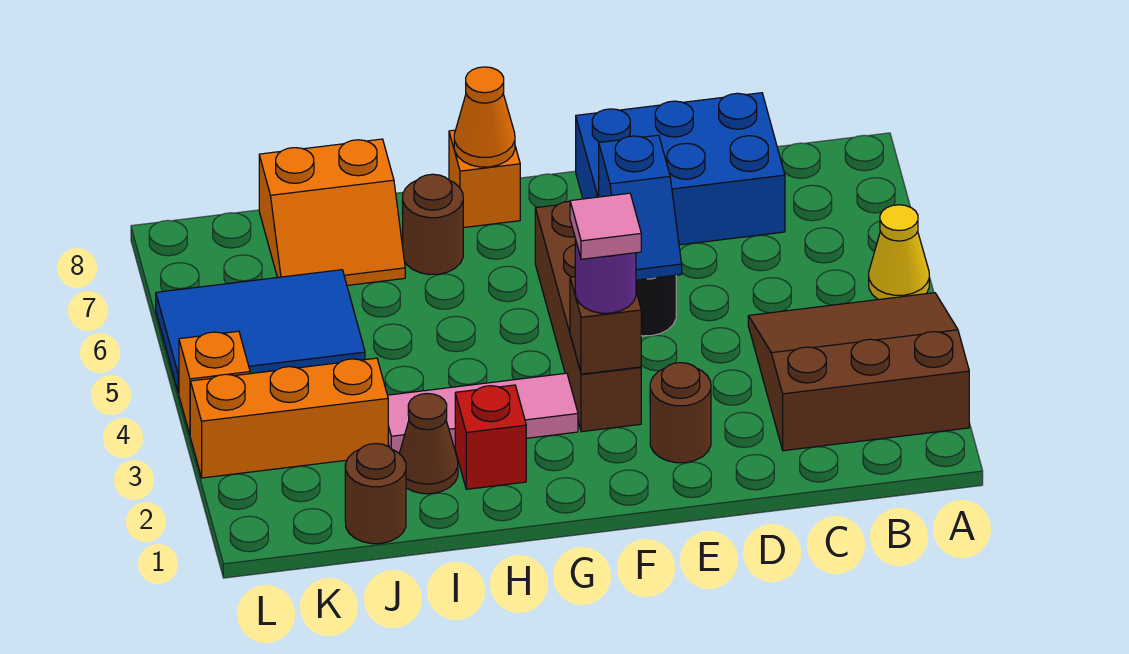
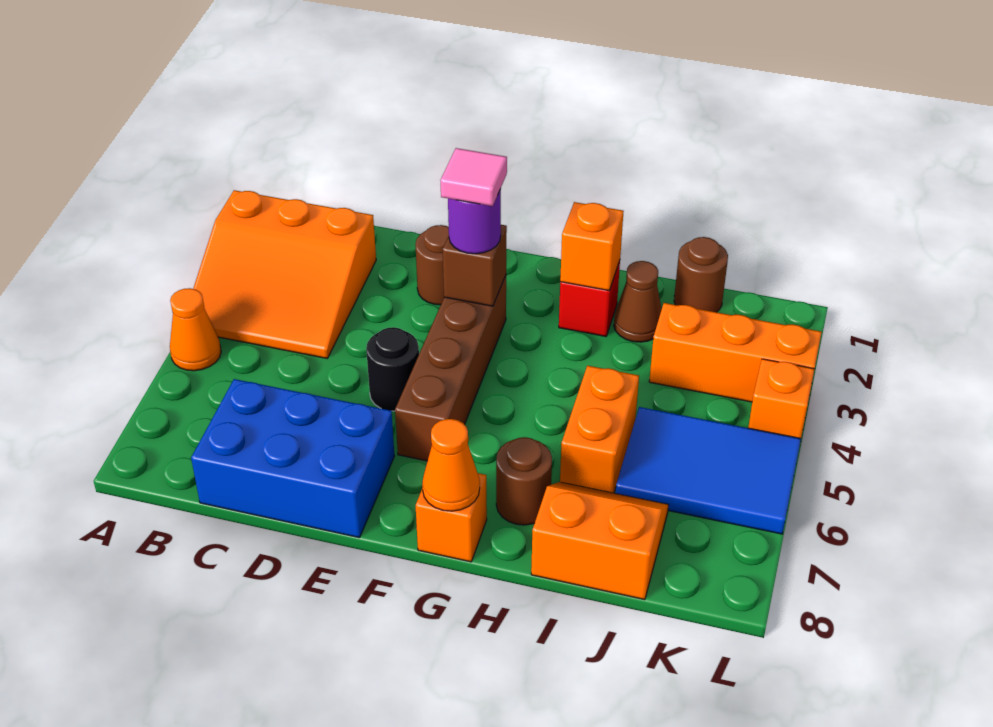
brown slope A2:C4 level 1 top 2 -> orange slope A2:C4 level 1 top 2
yellow cone A5 level 1 -> orange cone A5 level 1
blue slope E5:E6 level 2 top 6 -> none
pink tile G3:I3 level 1 -> none
none -> orange brick H2 level 2
none -> orange brick I5:I6 level 1

